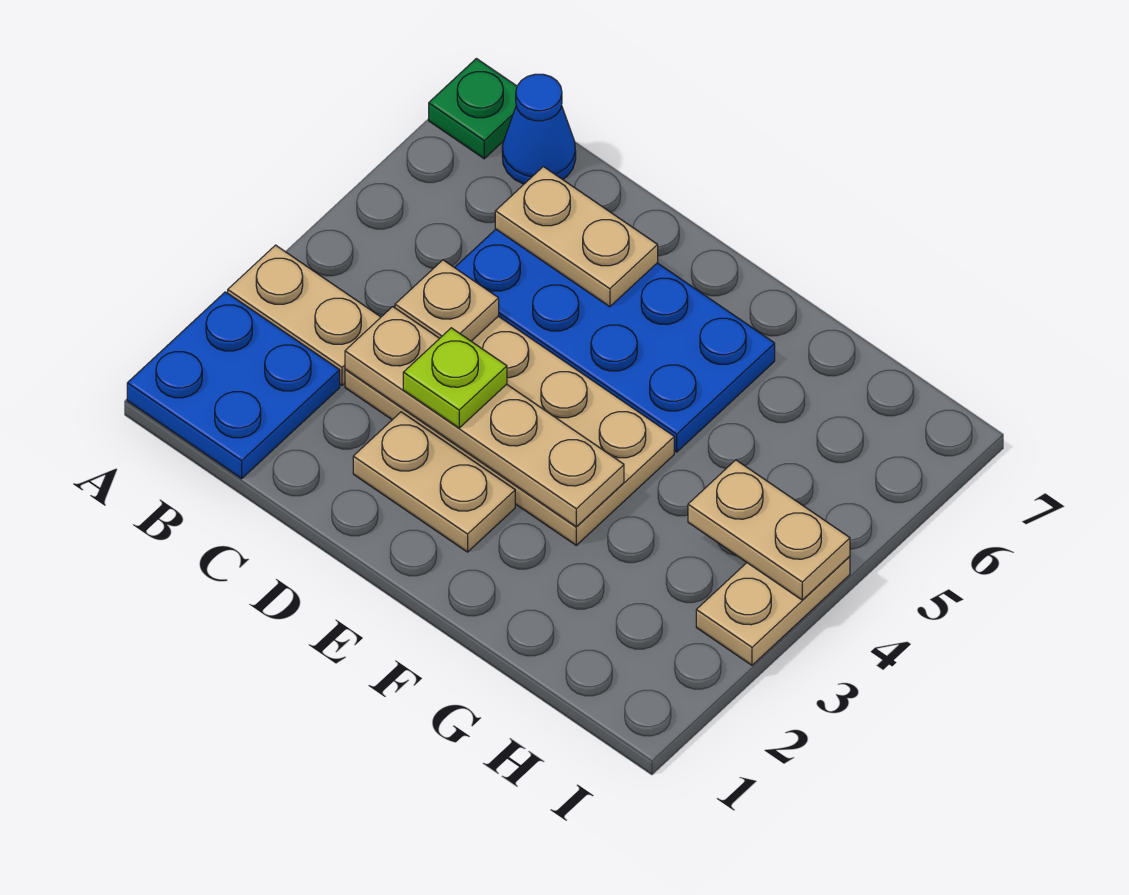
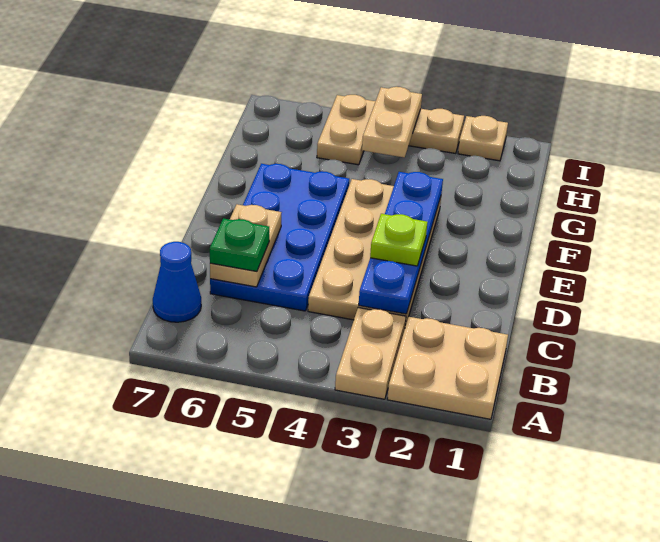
blue plate A1:B2 level 1 -> tan plate A1:B2 level 1
green plate A7 level 1 -> green plate C6 level 3
tan plate C3:F3 level 2 -> blue plate C3:F3 level 2
tan plate C4 level 2 -> tan plate I2 level 1
tan plate D2:E2 level 1 -> tan plate H5:I5 level 1

